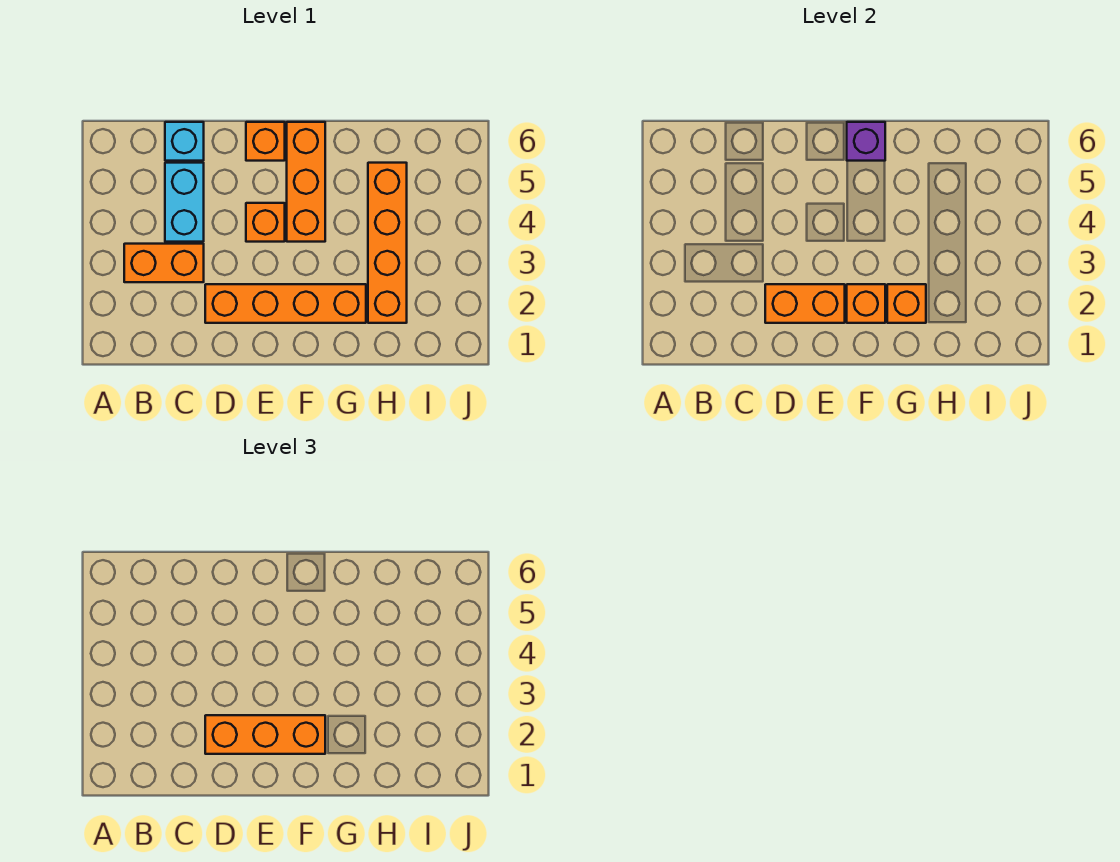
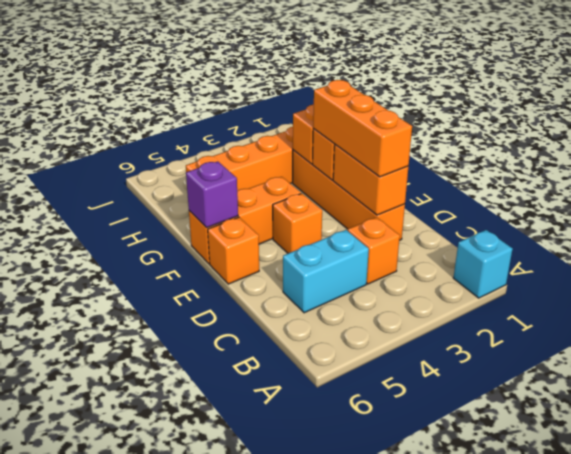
orange brick B3:C3 level 1 -> orange brick C3 level 1
cyan brick C6 level 1 -> cyan brick A1 level 1

